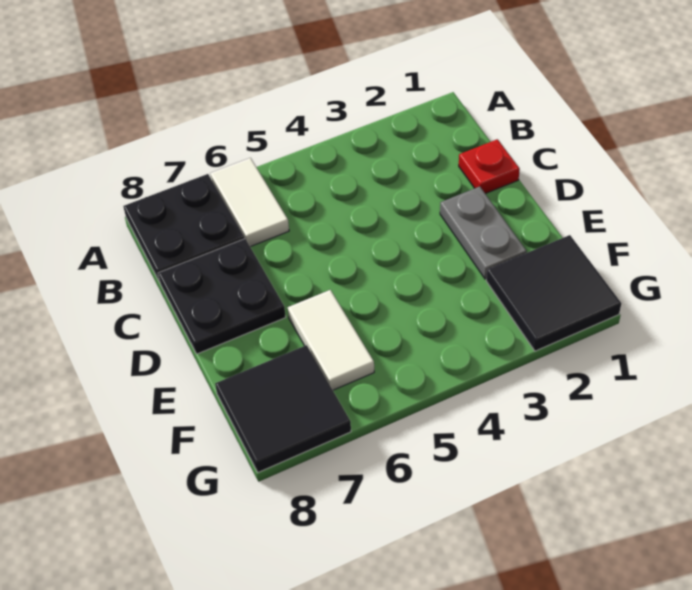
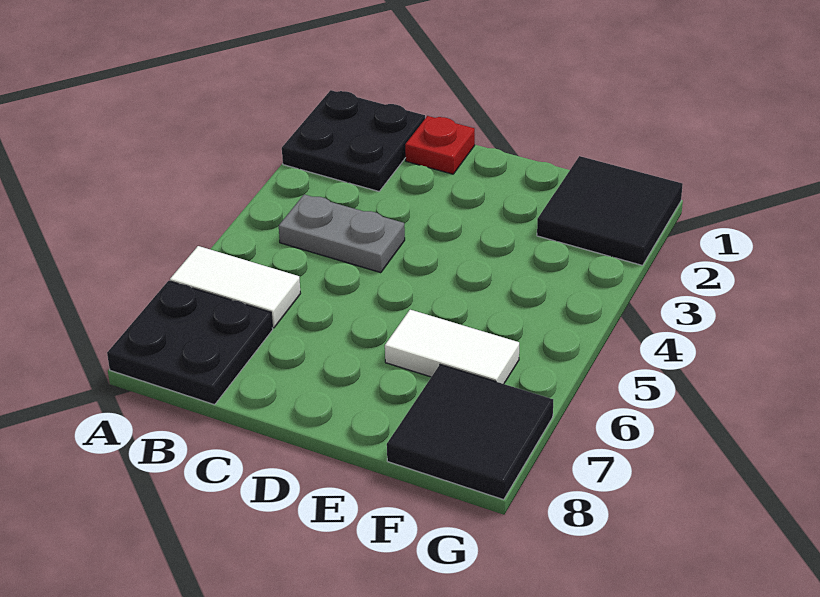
black plate C7:D8 level 1 -> black plate A1:B2 level 1
grey plate D2:E2 level 1 -> grey plate B4:C4 level 1

